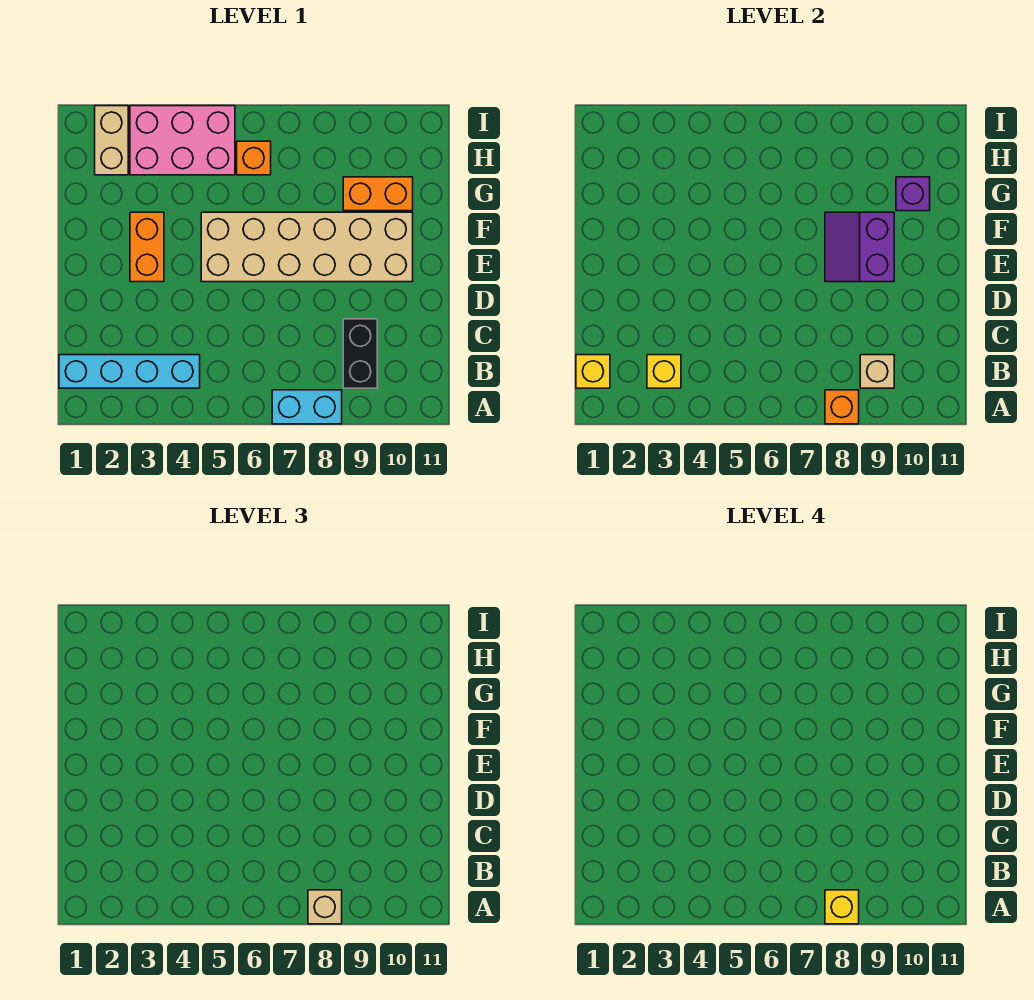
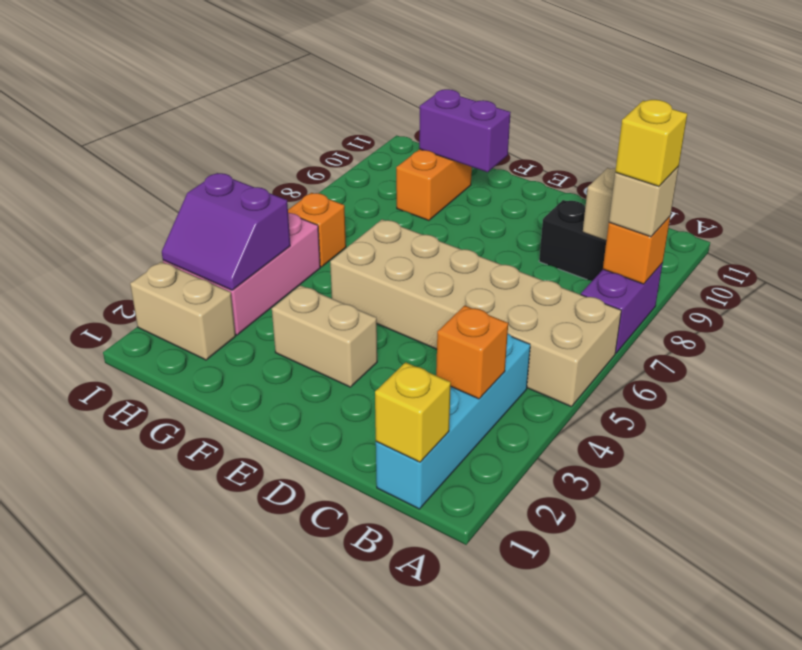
cyan brick A7:A8 level 1 -> purple brick A7:A8 level 1
yellow brick B3 level 2 -> orange brick B3 level 2
orange brick E3:F3 level 1 -> tan brick E3:F3 level 1
tan brick E5:F10 level 1 -> tan brick A5:F6 level 1
purple slope E8:F9 level 2 top 9 -> purple slope H3:I4 level 2 top 4
purple brick G10 level 2 -> purple brick F10:G10 level 2

